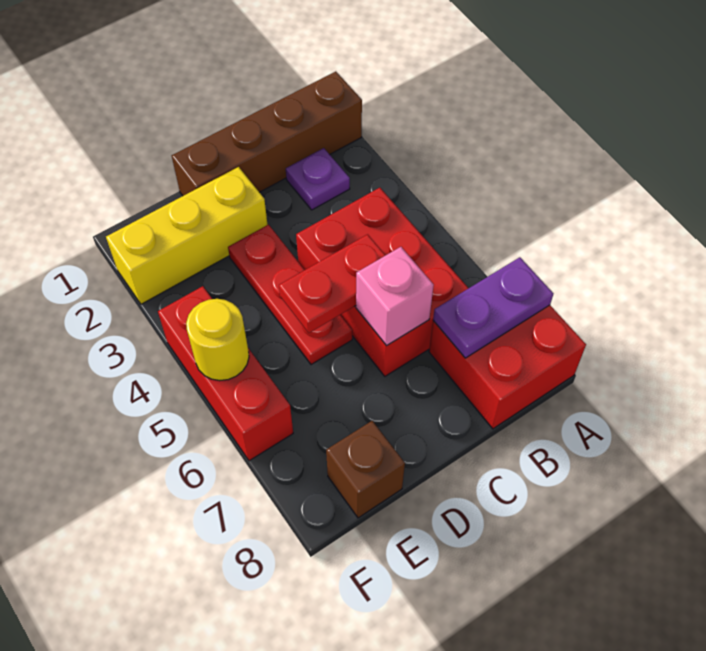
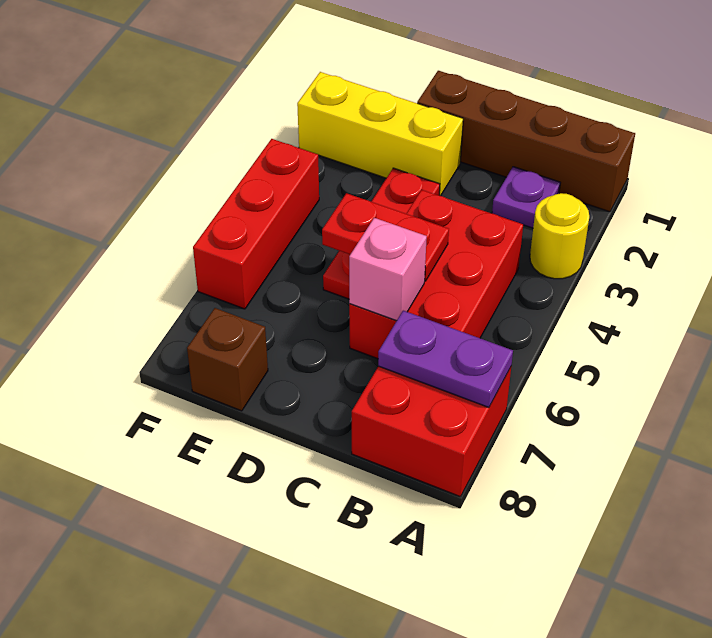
yellow round brick F5 level 2 -> yellow round brick A3 level 1

